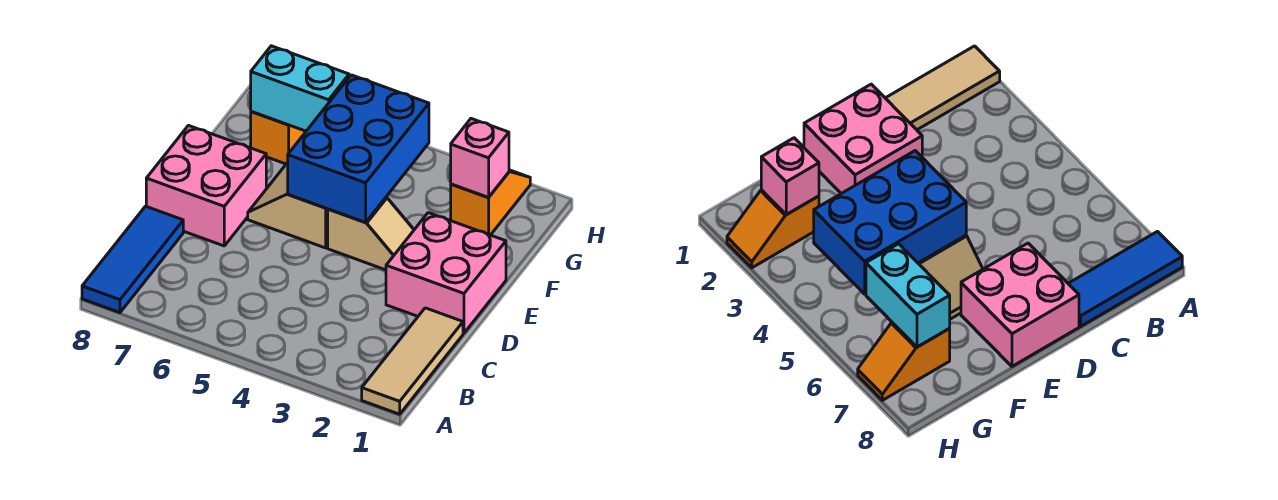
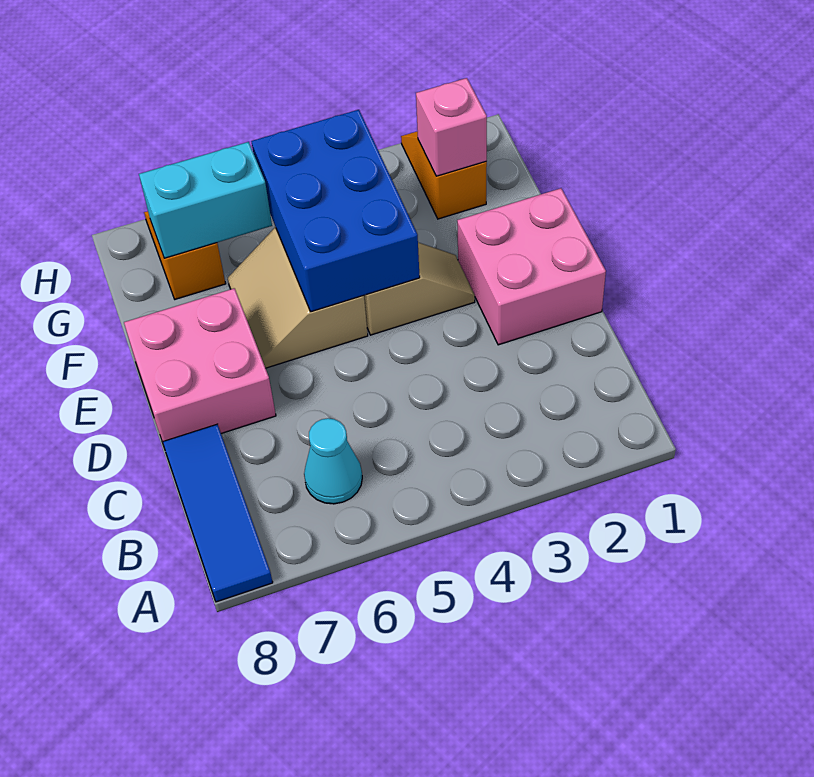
tan tile A1:C1 level 1 -> none
none -> cyan cone B6 level 1

